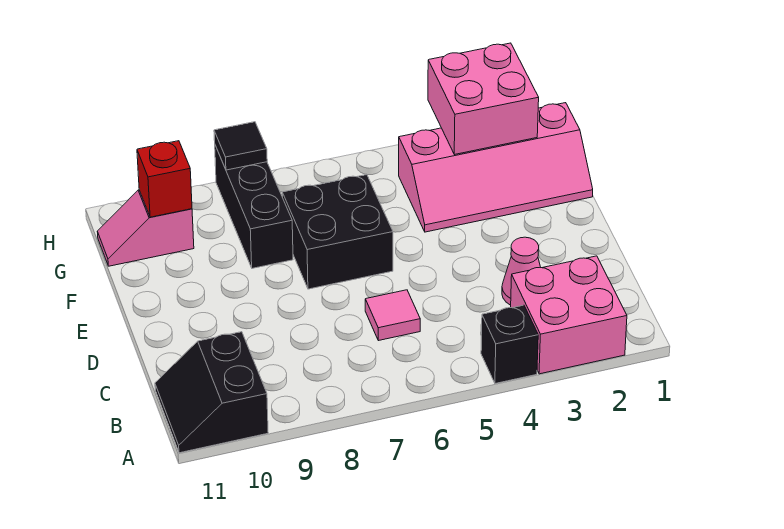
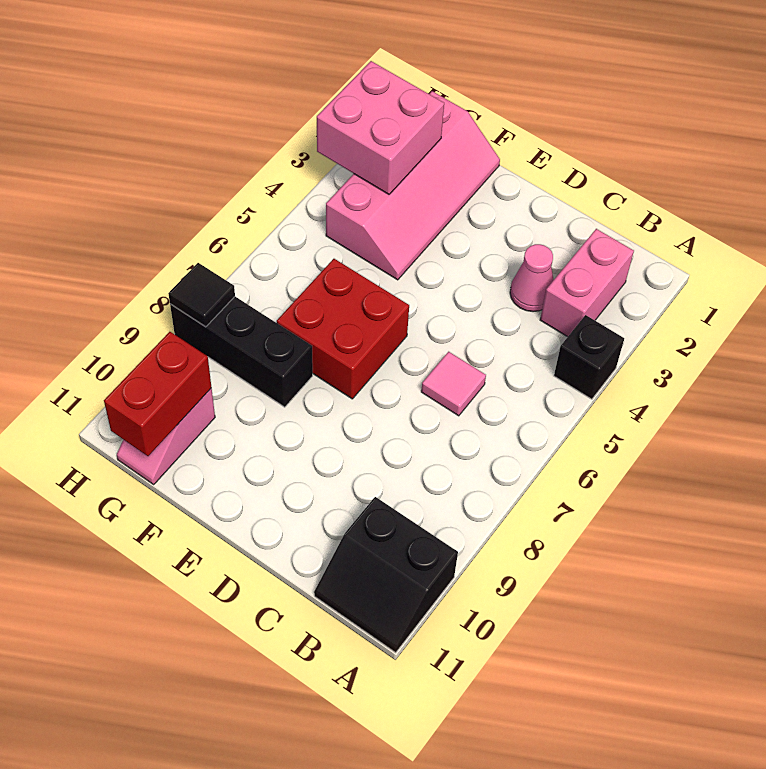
pink brick A2:B3 level 1 -> pink brick B2:B3 level 1
black brick E6:F7 level 1 -> red brick E6:F7 level 1
red brick G10 level 2 -> red brick G10:G11 level 2

